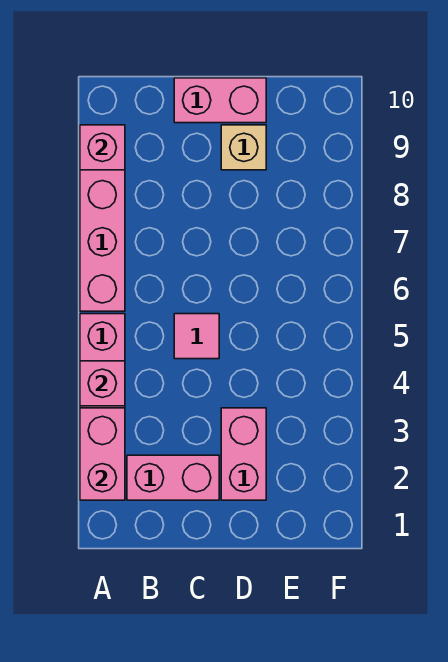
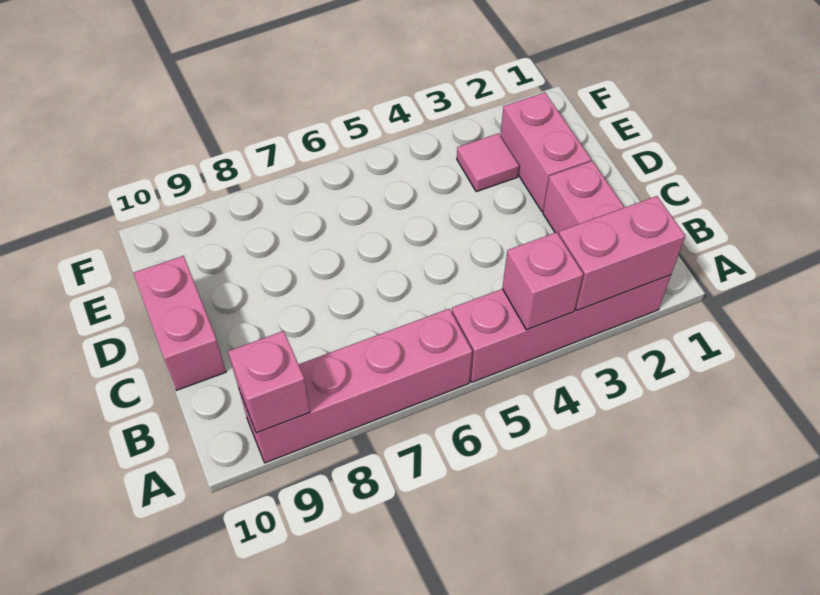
pink tile C5 level 1 -> pink tile E3 level 1
pink brick D2:D3 level 1 -> pink brick D2:E2 level 1
tan brick D9 level 1 -> none

